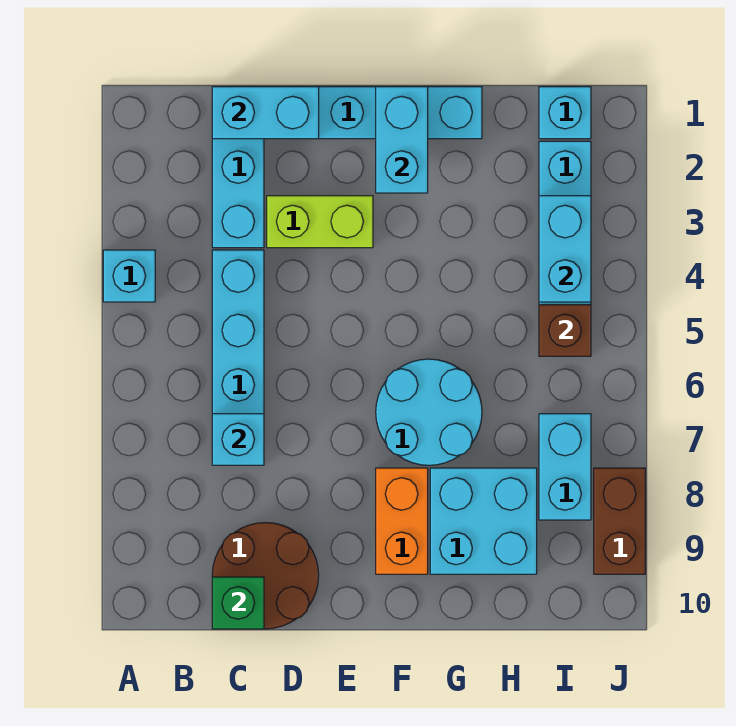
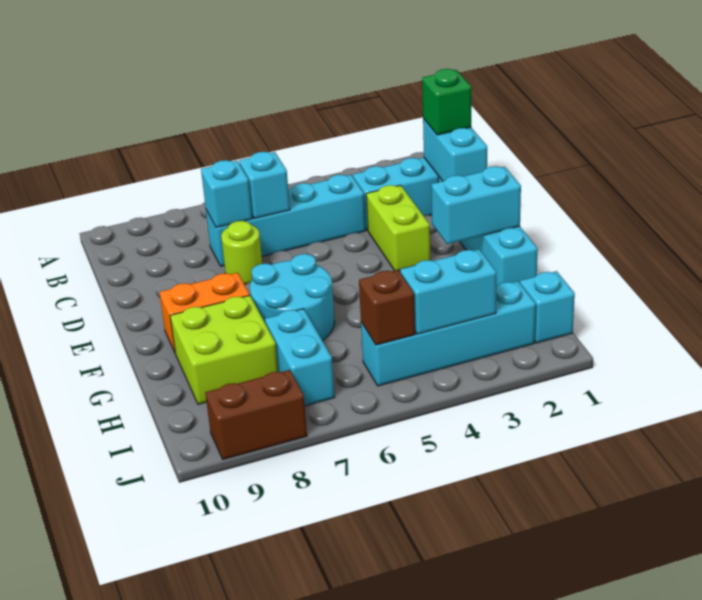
cyan brick A4 level 1 -> cyan brick C6 level 2
brown round brick C9:D10 level 1 -> none
green brick C10 level 2 -> green brick C1 level 3
none -> lime round brick D7 level 1
cyan brick G8:H9 level 1 -> lime brick G8:H9 level 1
cyan brick I7:I8 level 1 -> cyan brick H7:I7 level 1

